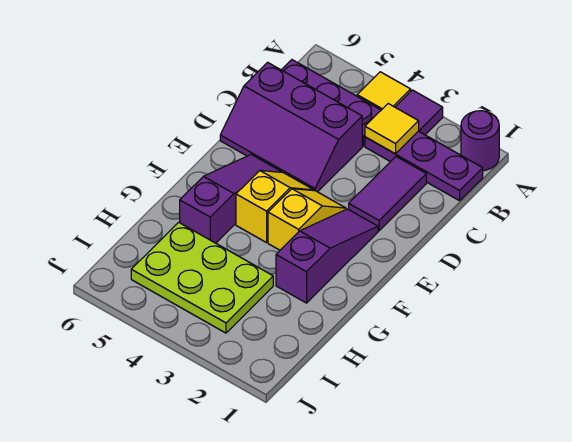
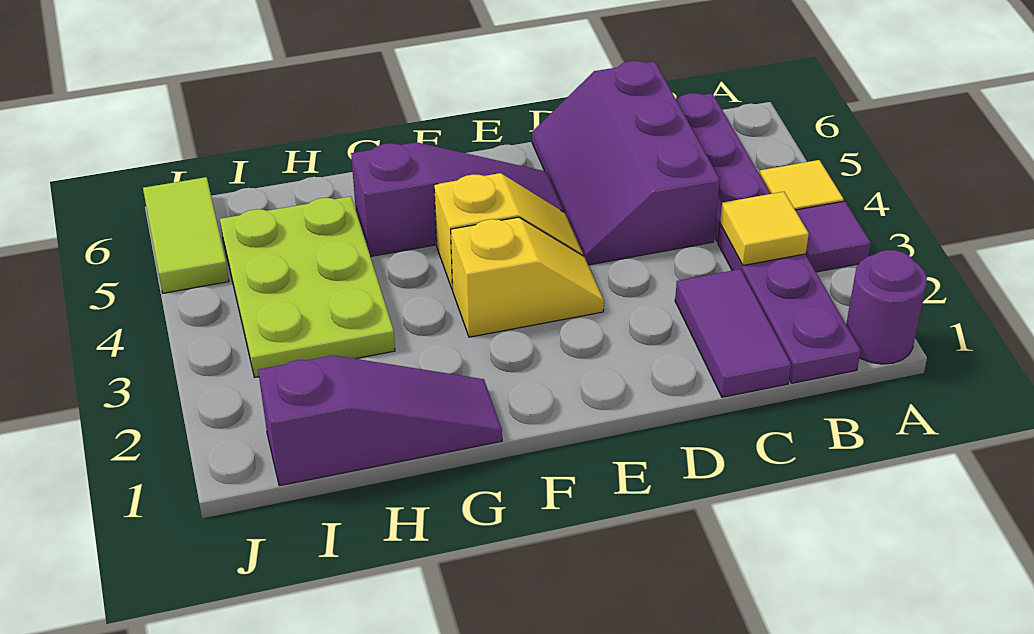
purple tile C2:D2 level 1 -> purple tile C1:C2 level 1
purple slope E2:G2 level 1 top G -> purple slope G1:I1 level 1 top I
none -> lime tile J5:J6 level 1

